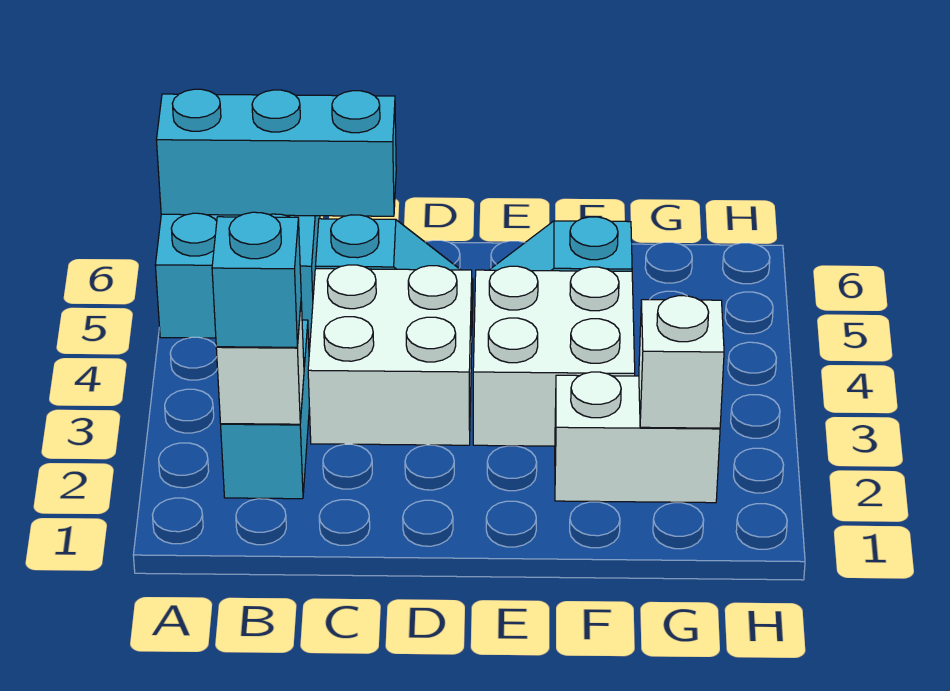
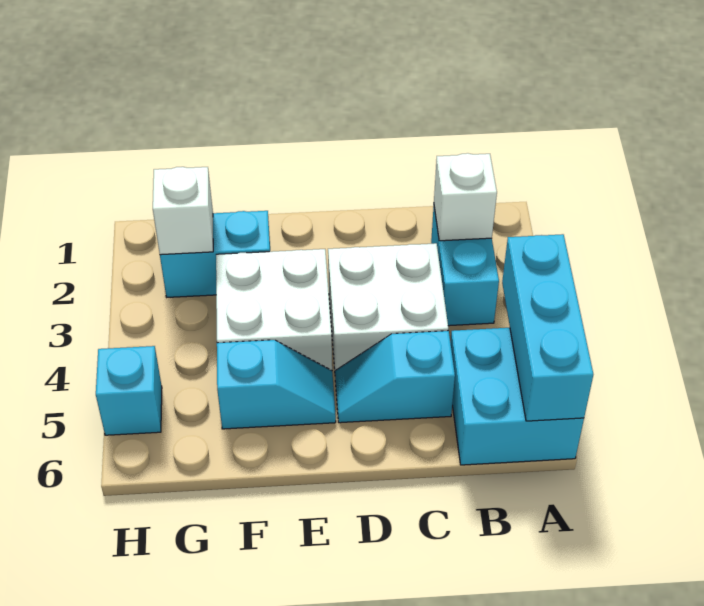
cyan brick A6:C6 level 2 -> cyan brick A4:A6 level 2
cyan brick B2 level 3 -> cyan brick H5 level 1
white brick F2:G2 level 1 -> cyan brick F2:G2 level 1

